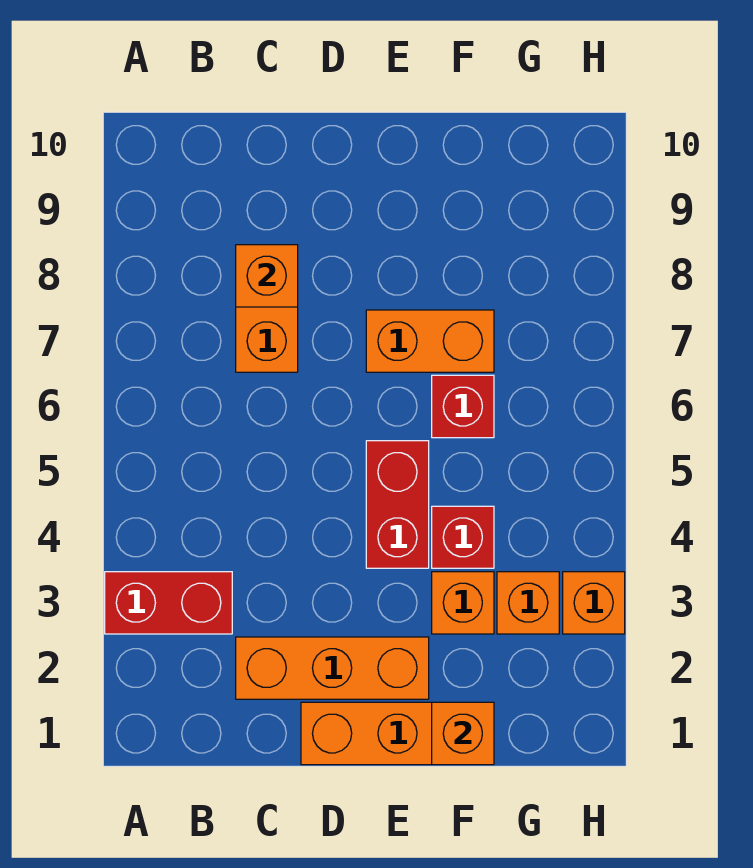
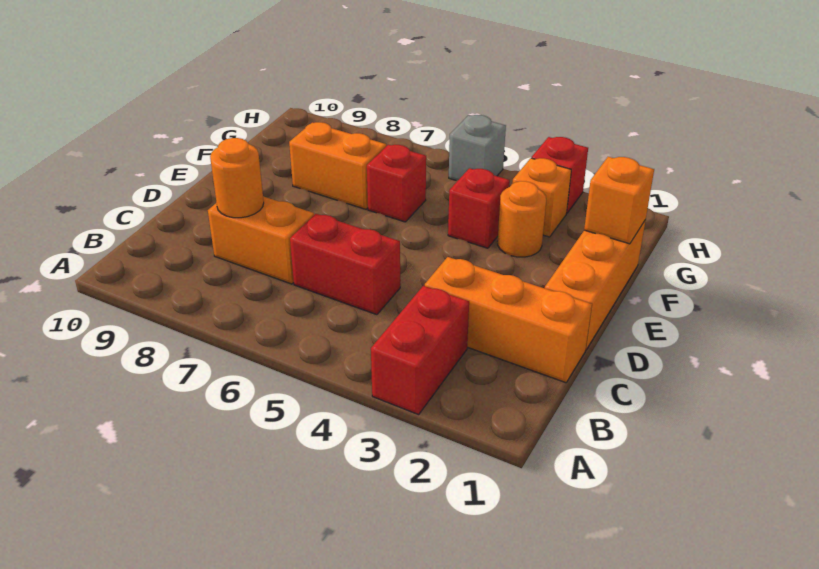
orange brick C2:E2 level 1 -> orange brick C1:C3 level 1
orange brick C8 level 2 -> orange round brick C8 level 2
red brick E4:E5 level 1 -> red brick C5:C6 level 1
orange brick E7:F7 level 1 -> orange brick F7:F8 level 1
orange brick F3 level 1 -> orange round brick F3 level 1
orange brick H3 level 1 -> red brick H3 level 1
none -> grey brick H5 level 1

